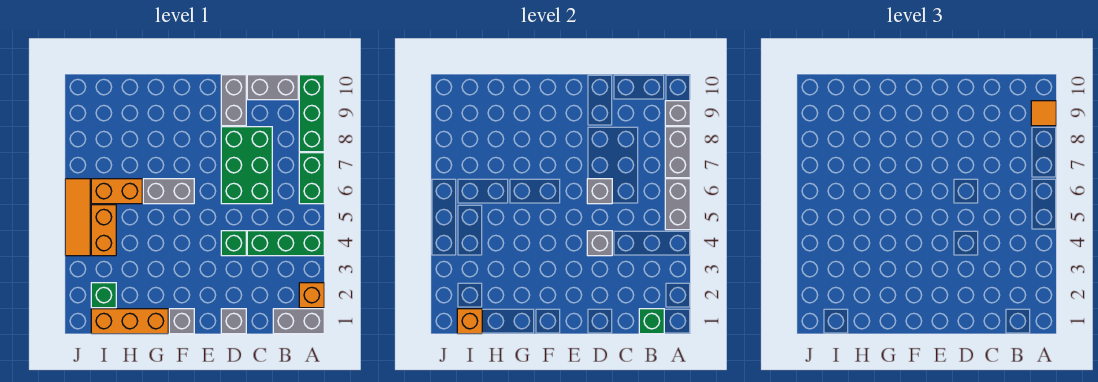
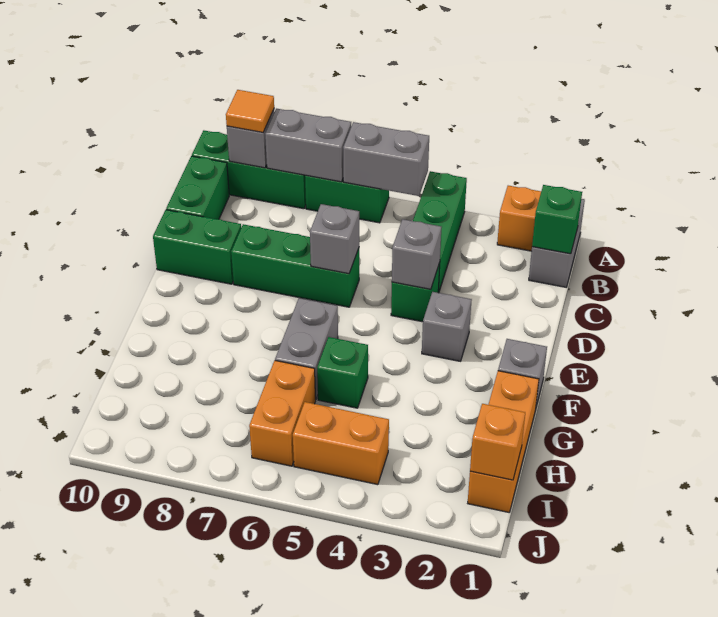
grey brick B10:C10 level 1 -> green brick B10:C10 level 1
green brick C6:D8 level 1 -> green brick D6:D8 level 1
grey brick D1 level 1 -> grey brick E3 level 1
grey brick D9:D10 level 1 -> green brick D9:D10 level 1
green brick I2 level 1 -> green brick G5 level 1
orange tile J4:J6 level 1 -> none

